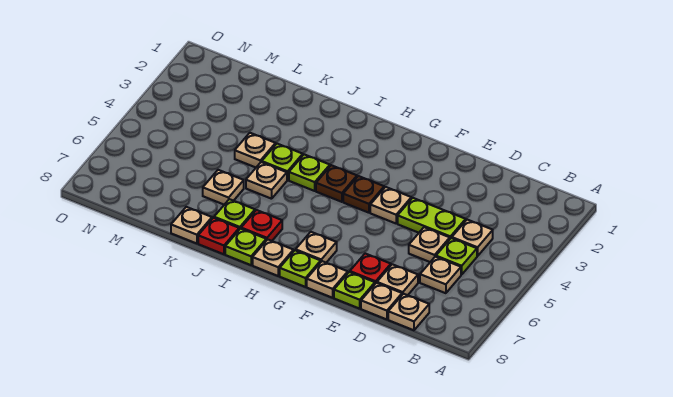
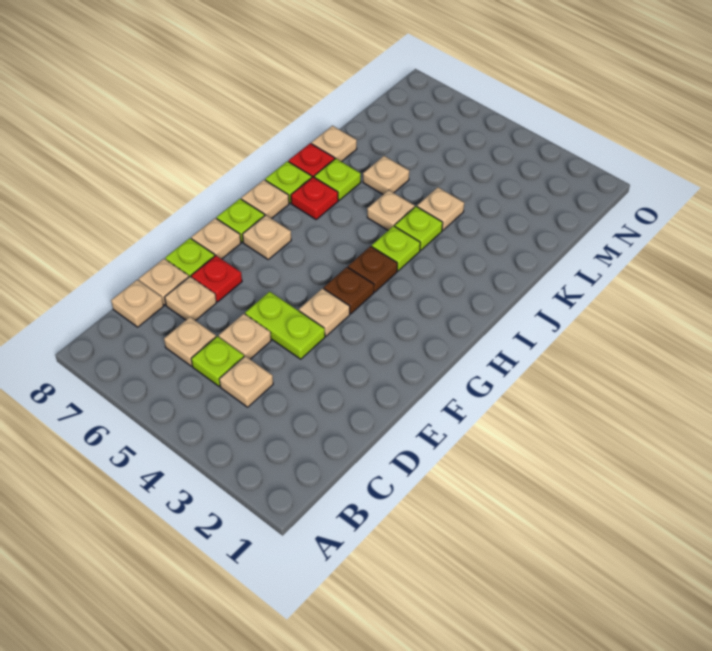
lime plate D4:E4 level 1 -> lime plate E4:E5 level 1

